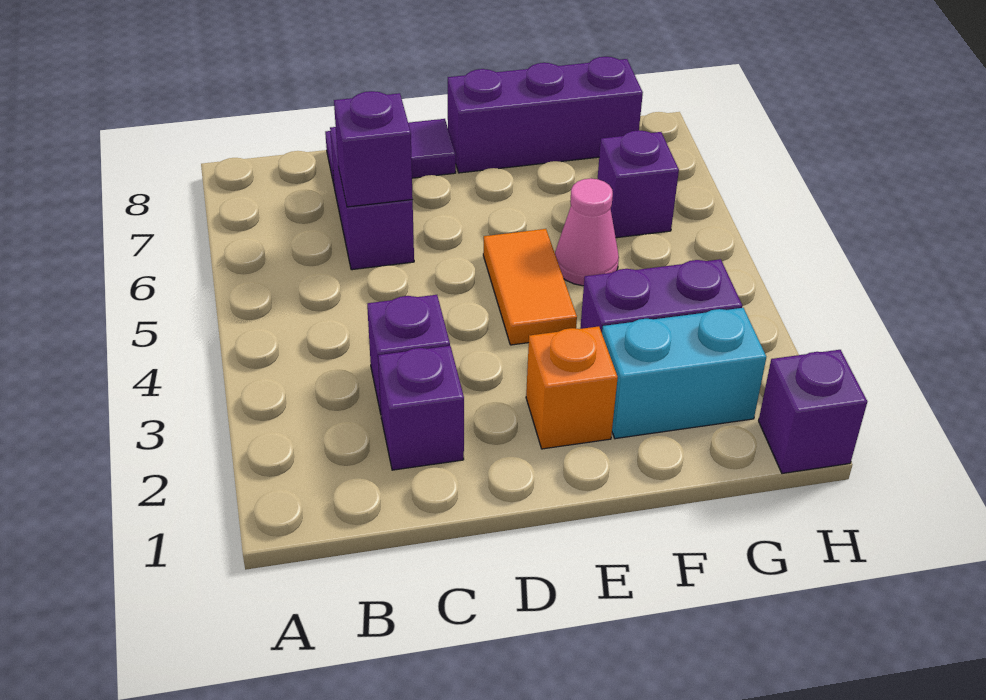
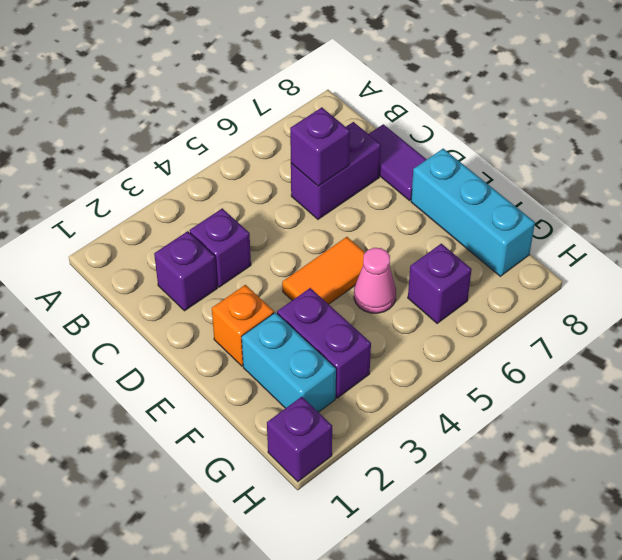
purple brick E8:G8 level 1 -> cyan brick E8:G8 level 1

